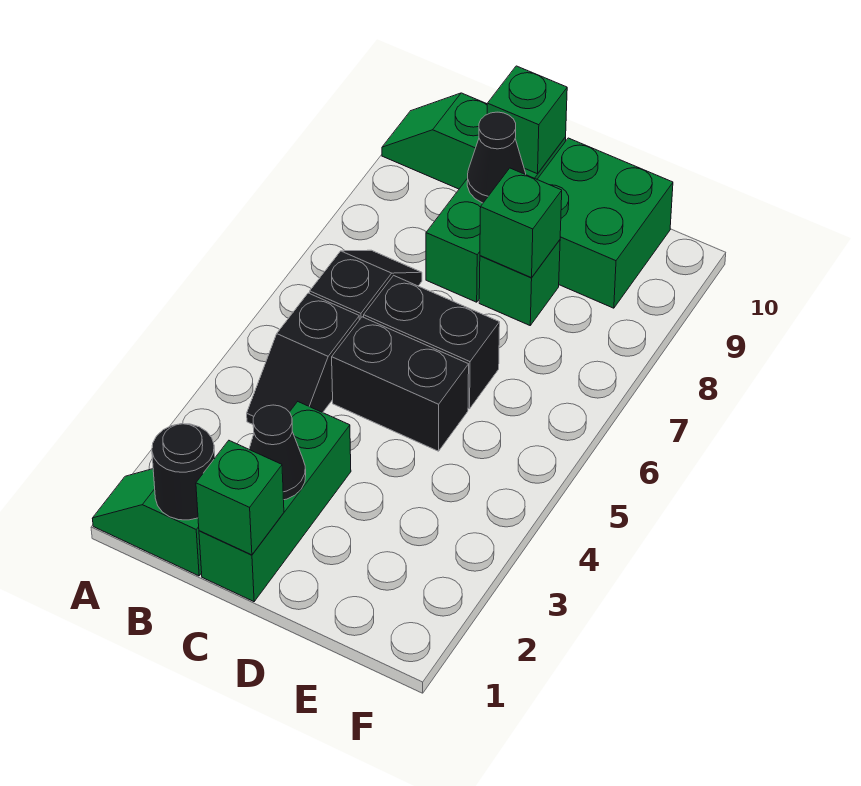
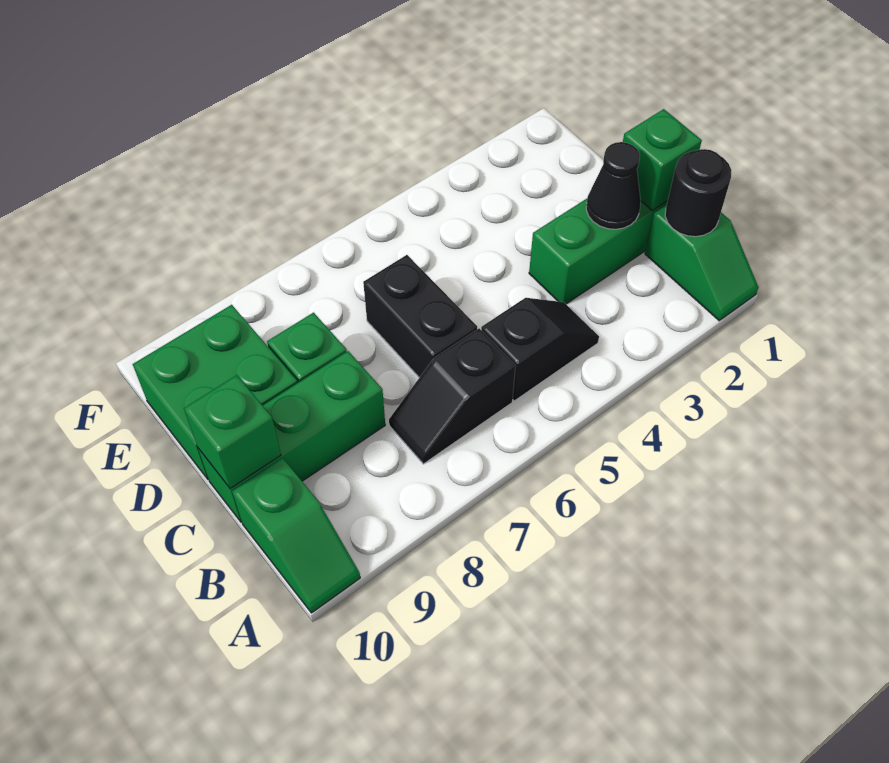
black brick C5:D5 level 1 -> none
black cone C9 level 2 -> none
green brick D8 level 2 -> none

